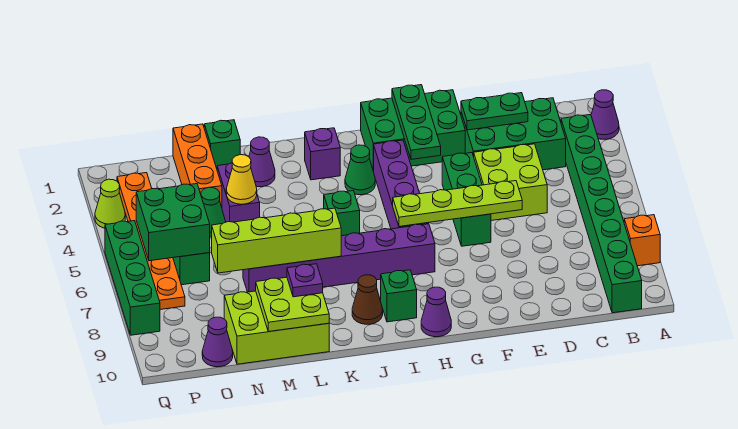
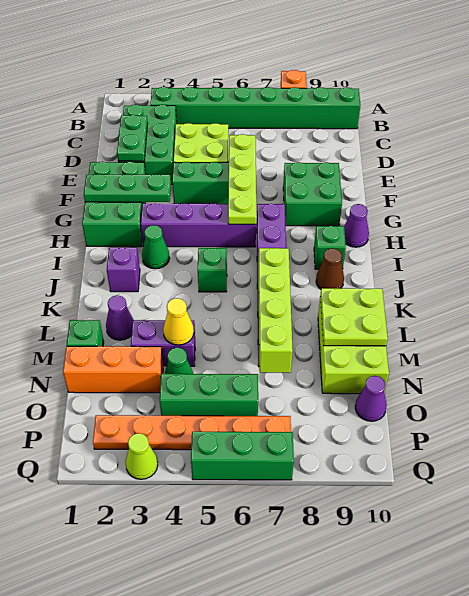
purple cone A2 level 1 -> none
purple plate L9 level 3 -> none
green brick O5:P6 level 2 -> green brick F8:G9 level 1
green brick Q5:Q8 level 1 -> green brick Q5:Q7 level 1

